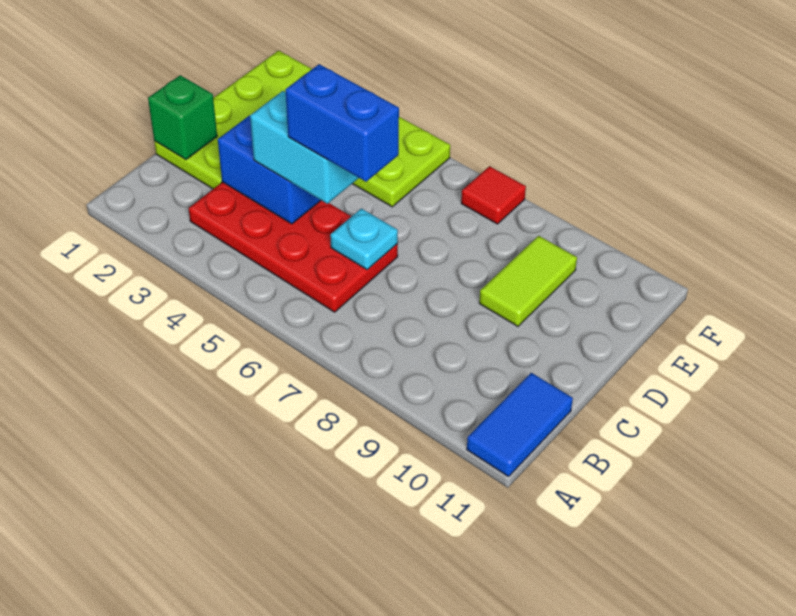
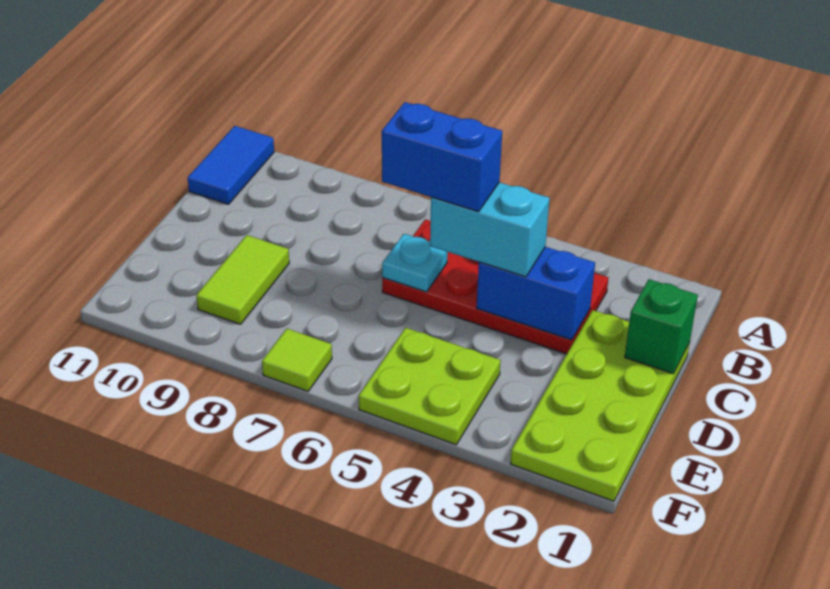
red tile F7 level 1 -> lime tile F7 level 1

